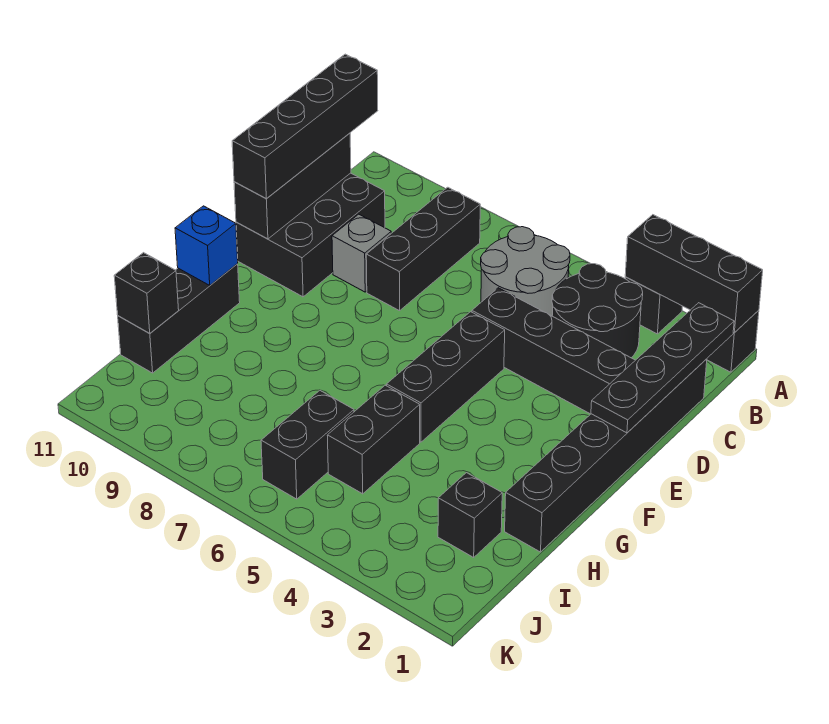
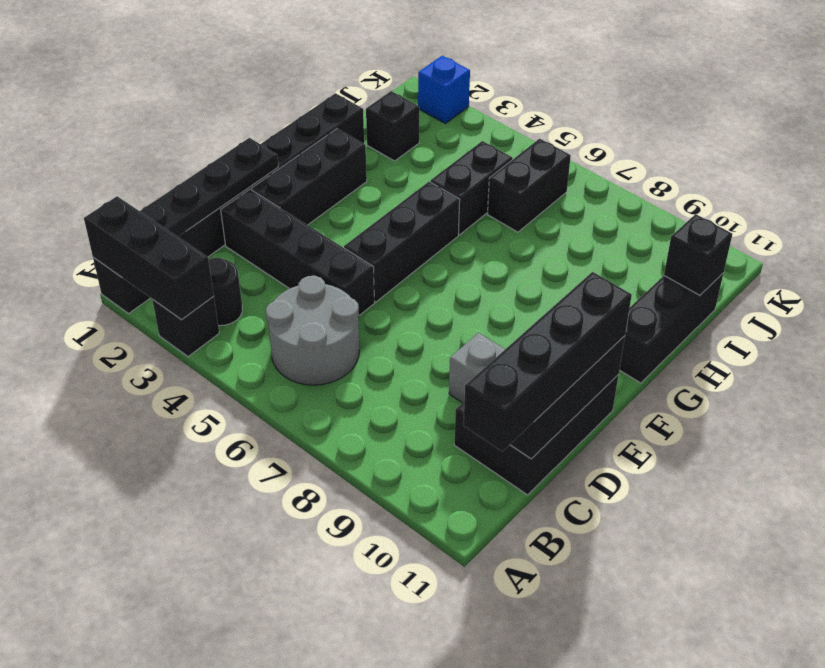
black round brick B3:C4 level 1 -> black round brick B3 level 1
black brick B8:D8 level 1 -> black brick E2:G2 level 1
blue brick G11 level 2 -> blue brick K2 level 1

